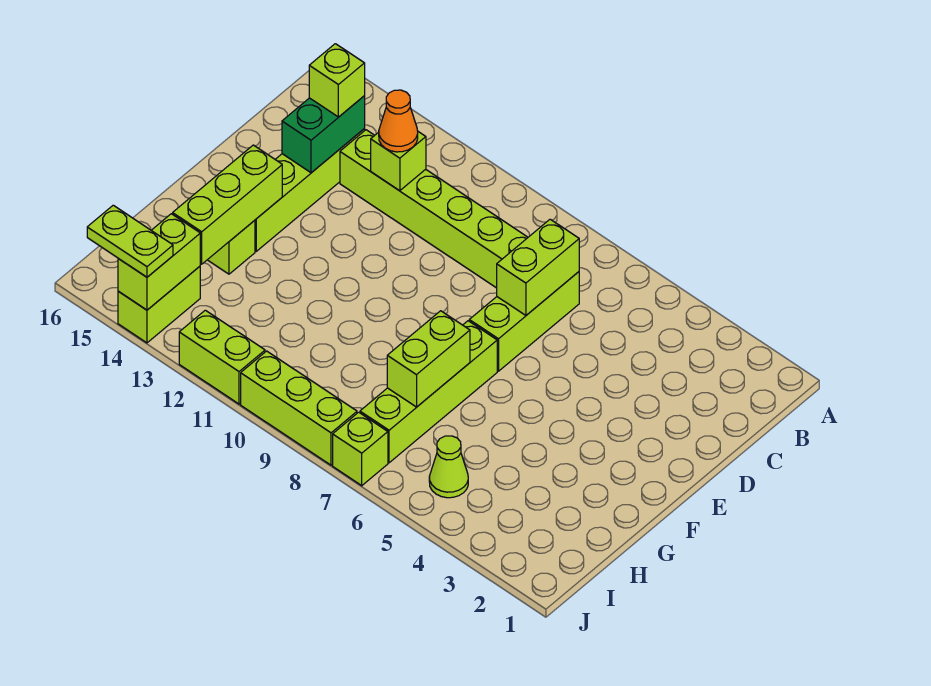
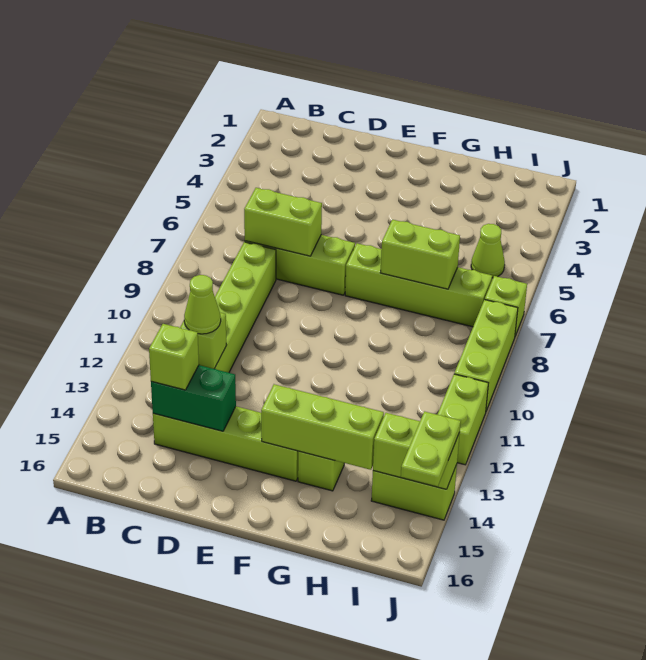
orange cone C12 level 3 -> lime cone C12 level 3

